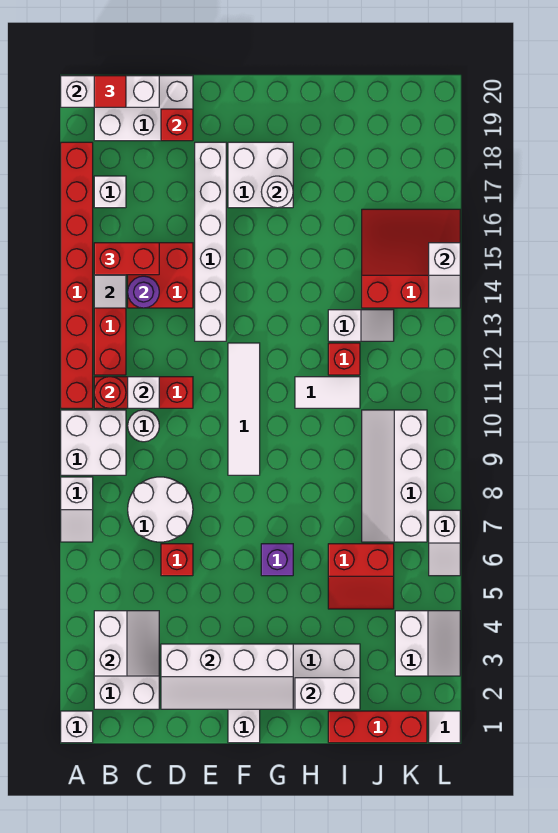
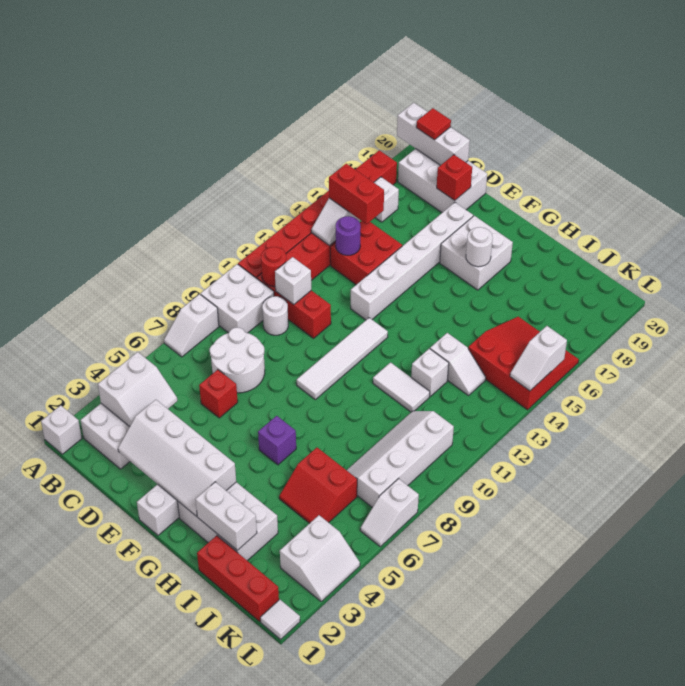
red brick I12 level 1 -> white brick I12 level 1

